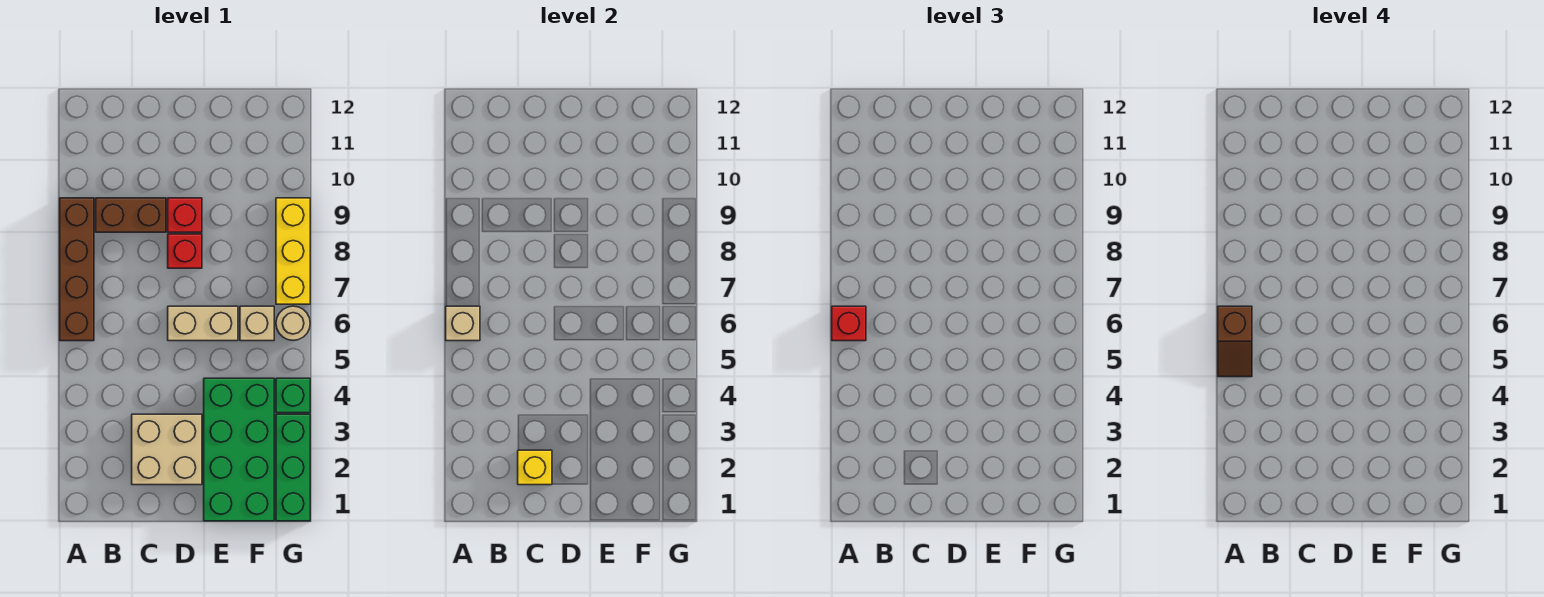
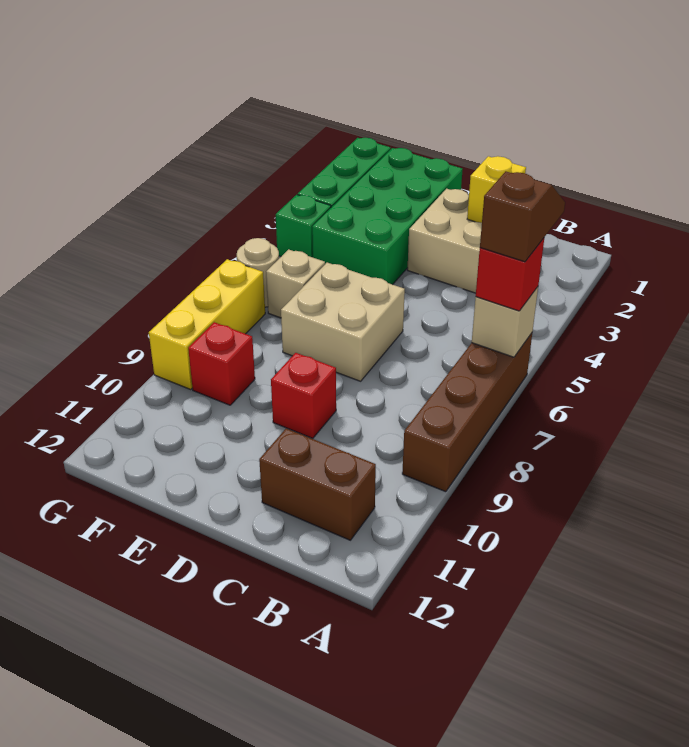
brown brick B9:C9 level 1 -> brown brick B11:C11 level 1
tan brick D6:E6 level 1 -> tan brick D6:E7 level 1
red brick D8 level 1 -> red brick F9 level 1

